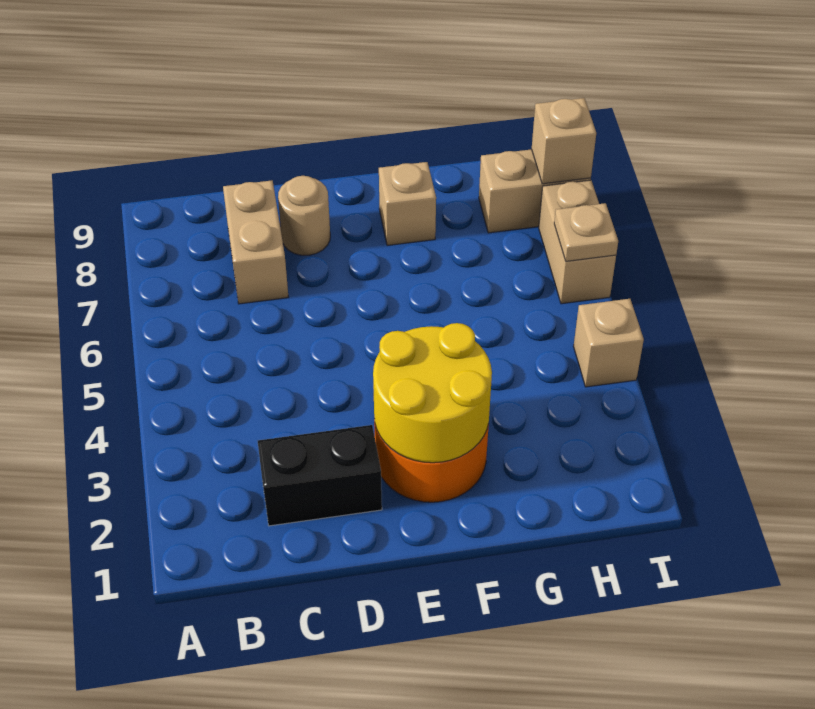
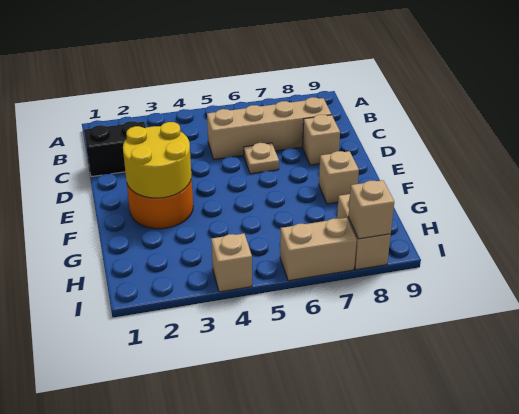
black brick C2:D2 level 1 -> black brick C1:C2 level 1
tan brick C7:C8 level 1 -> tan brick C5:C8 level 1
tan round brick D8 level 1 -> tan brick D8 level 1
tan plate I6 level 2 -> tan plate D6 level 1

